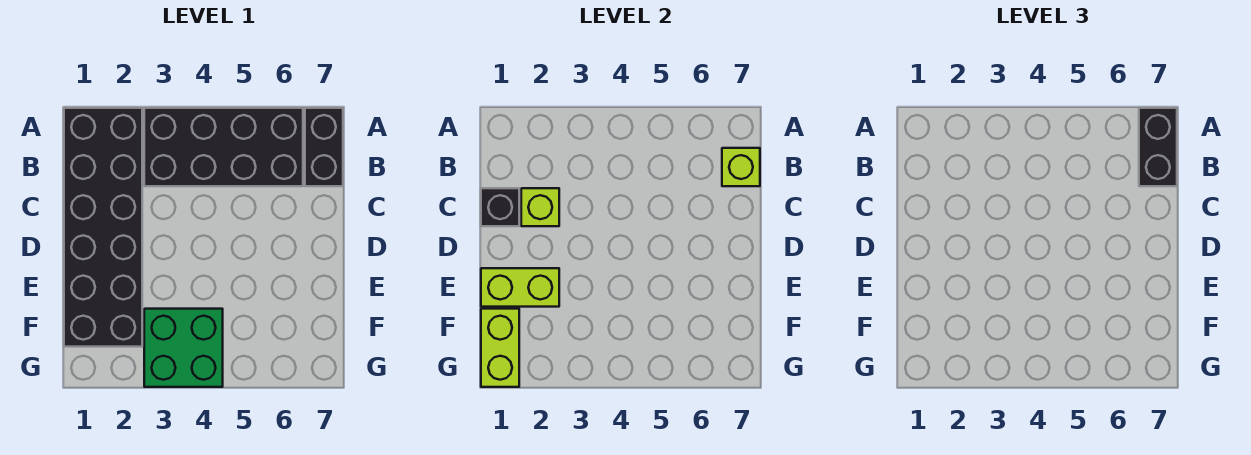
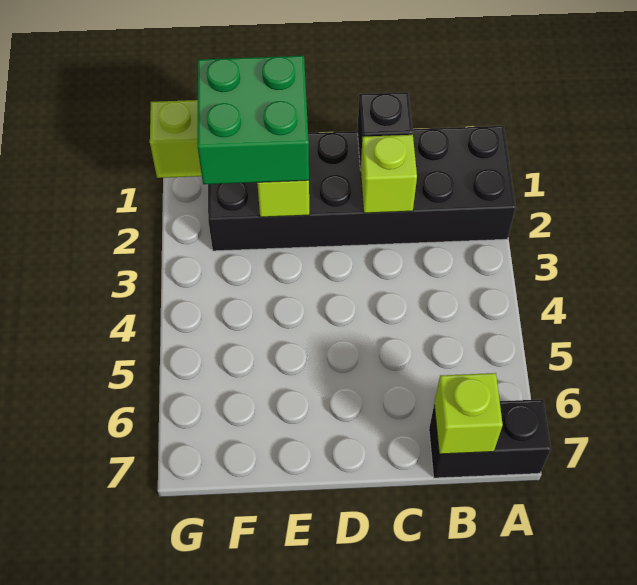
black brick A3:B6 level 1 -> none
black brick A7:B7 level 3 -> none
green brick F3:G4 level 1 -> green brick E1:F2 level 3

